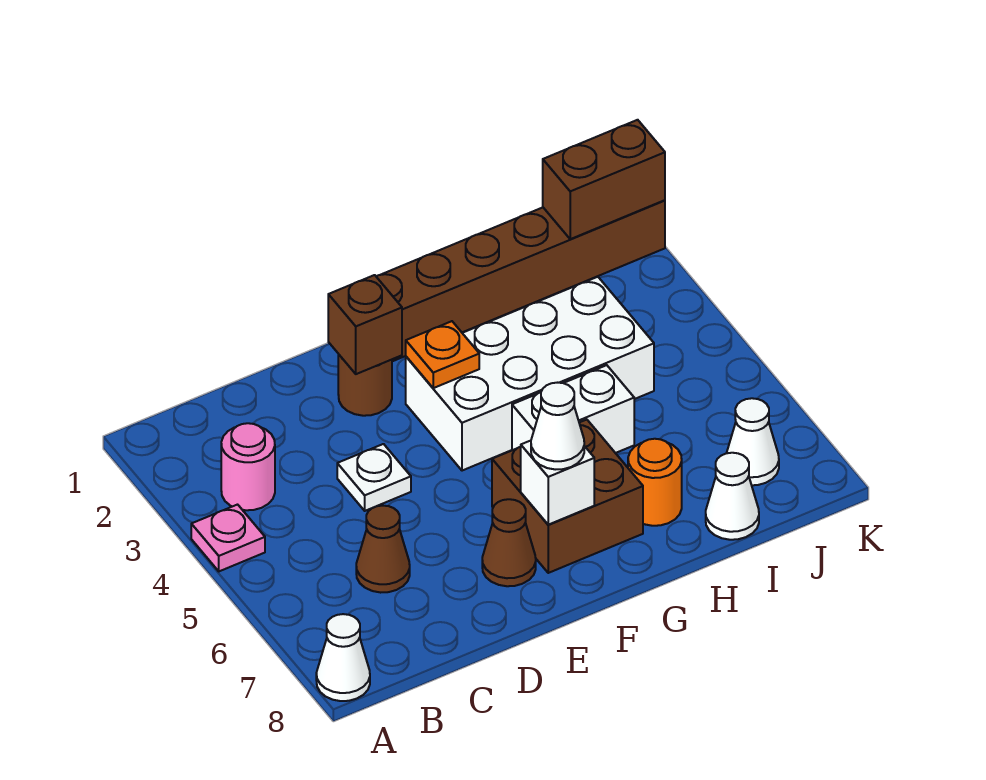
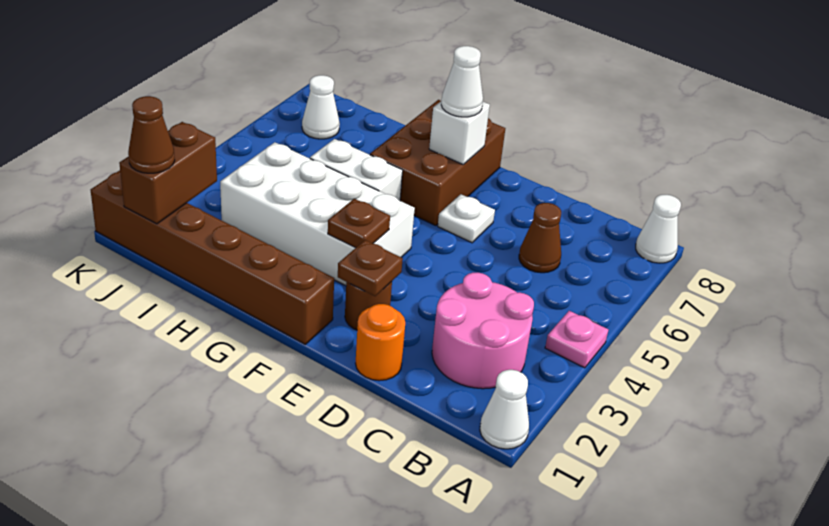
pink round brick B3 level 1 -> pink round brick B2:C3 level 1
white plate D4 level 1 -> white plate E6 level 1
brown brick E2 level 2 -> brown plate E2 level 2
brown cone E7 level 1 -> brown cone J1 level 3
orange plate F3 level 2 -> brown plate F3 level 2
brown brick F6:G7 level 1 -> brown brick F6:G8 level 1
orange round brick H7 level 1 -> orange round brick D1 level 1
white cone I8 level 1 -> white cone A1 level 1
brown brick J1:K1 level 2 -> brown brick J1:J2 level 2

